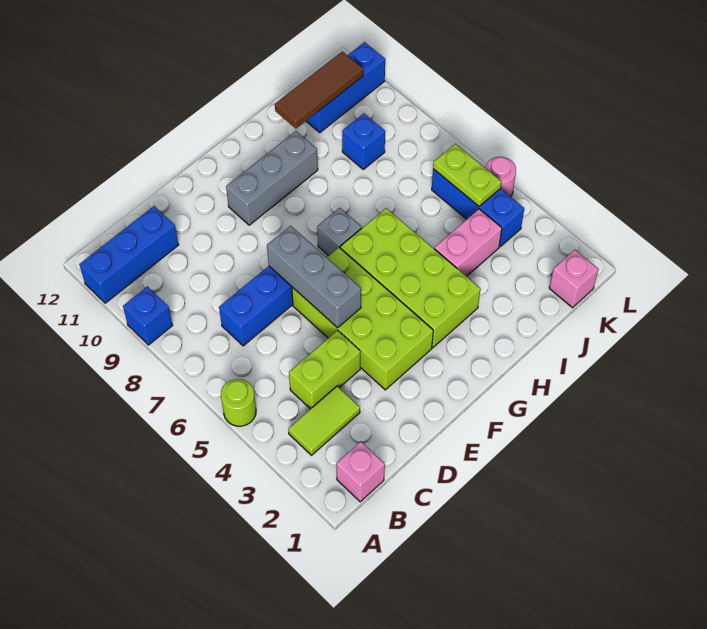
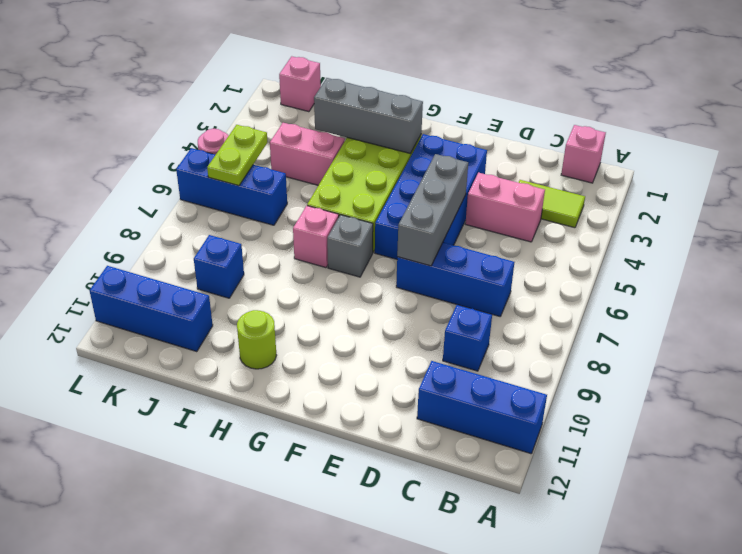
lime round brick A5 level 1 -> lime round brick H11 level 1
blue brick A9 level 1 -> blue brick C9 level 1
lime brick C4:D4 level 1 -> pink brick C4:D4 level 1
lime brick E3:F6 level 1 -> blue brick E3:F6 level 1
grey brick F10:H10 level 1 -> grey brick G3:I3 level 2
none -> pink brick H7 level 1
brown tile I11:K11 level 2 -> none
blue brick K4:K6 level 1 -> blue brick J6:L6 level 1

